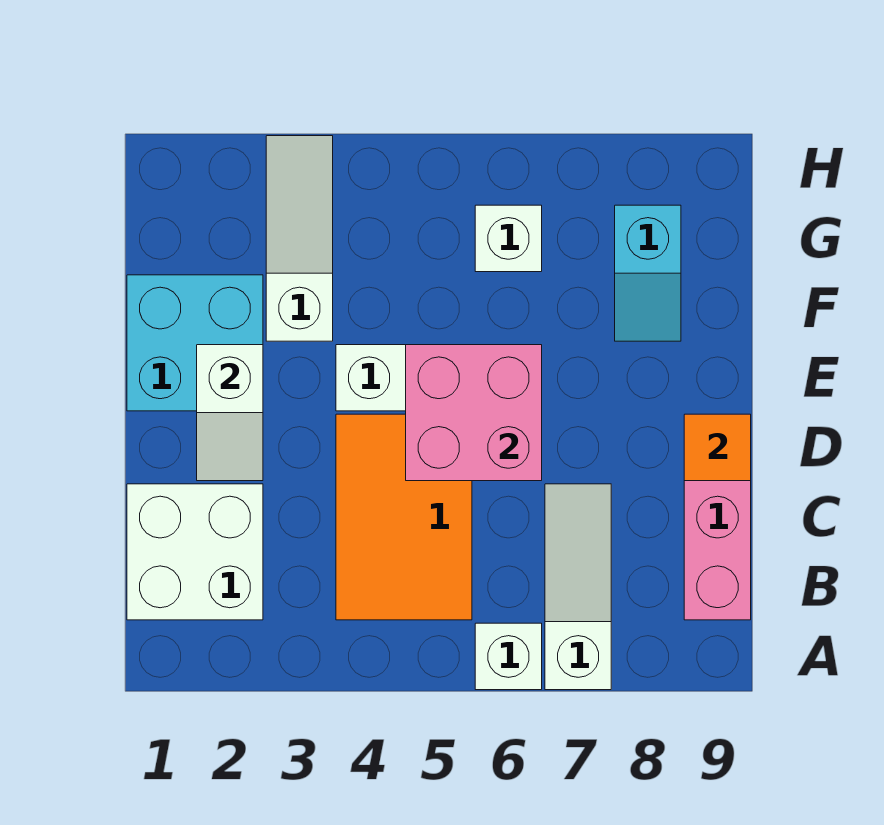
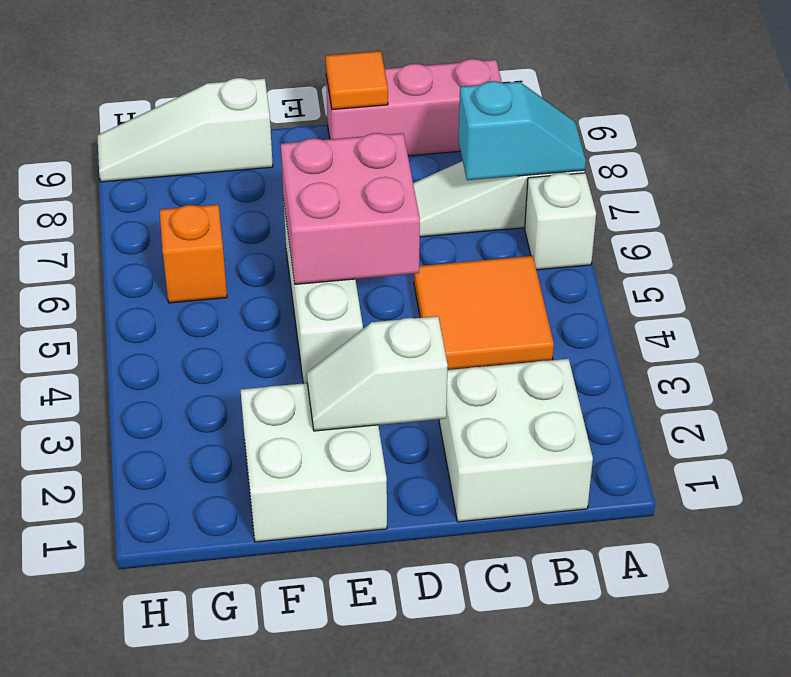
orange tile B4:D5 level 1 -> orange tile B4:C5 level 1
white slope D2:E2 level 2 top E -> white slope D2:E2 level 2 top D
cyan brick E1:F2 level 1 -> white brick E1:F2 level 1
white slope F3:H3 level 1 top F -> white slope F9:H9 level 1 top F
cyan slope F8:G8 level 1 top G -> cyan slope A7:B7 level 2 top B
white brick G6 level 1 -> orange brick G6 level 1

